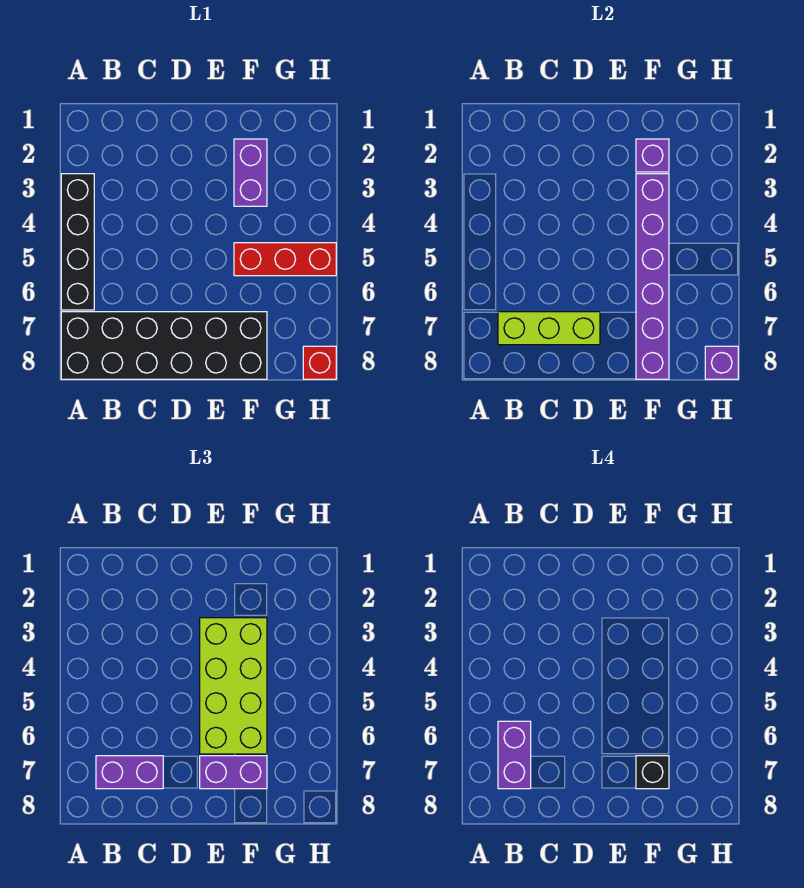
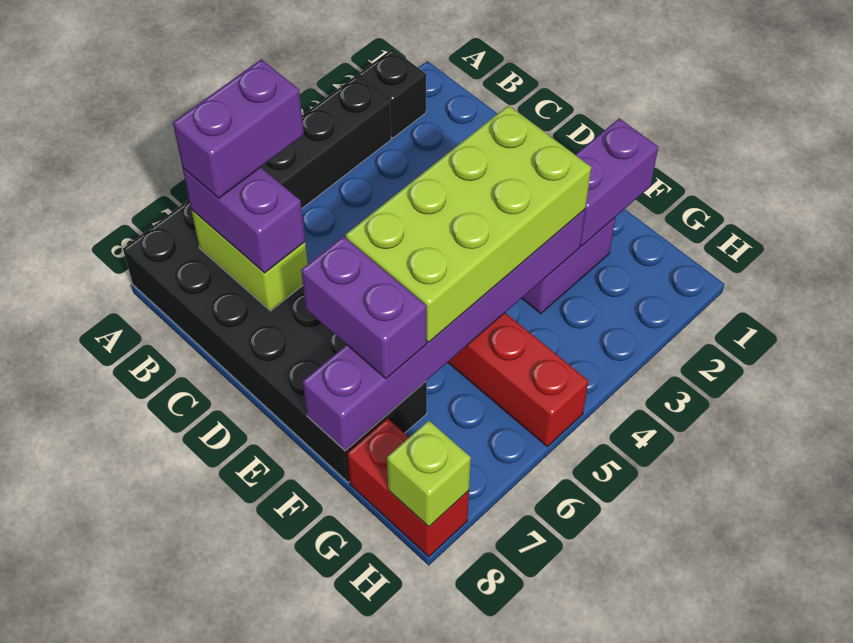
lime brick B7:D7 level 2 -> lime brick B7:C7 level 2
purple brick F2 level 2 -> purple brick F1:F2 level 2
black brick F7 level 4 -> black brick A2 level 1
red brick H8 level 1 -> red brick G8:H8 level 1
purple brick H8 level 2 -> lime brick H8 level 2

